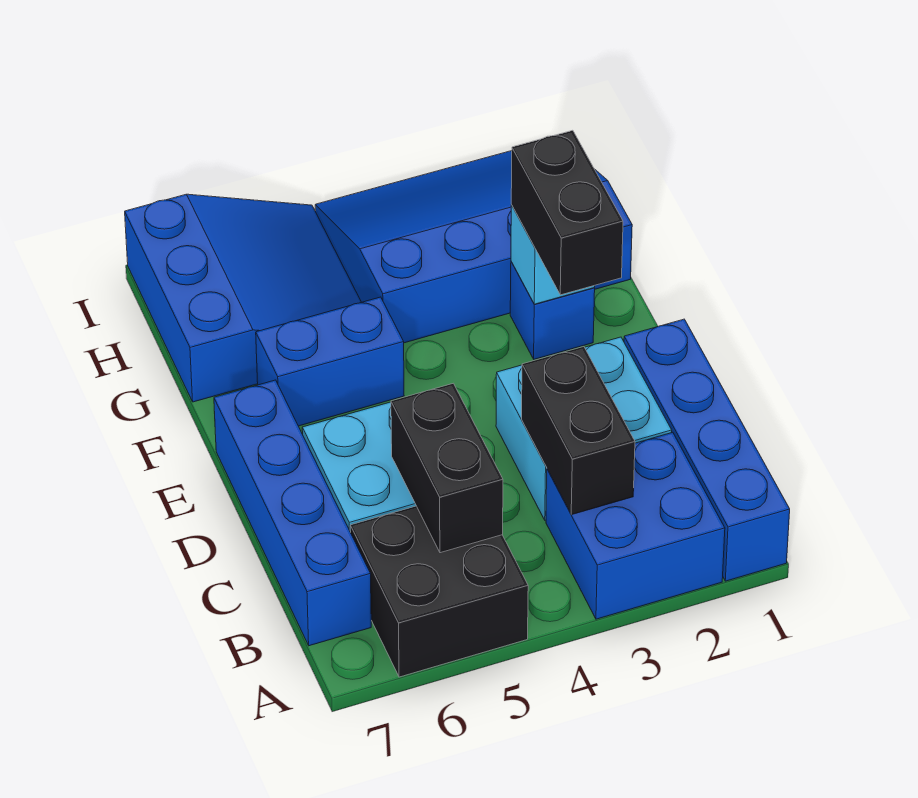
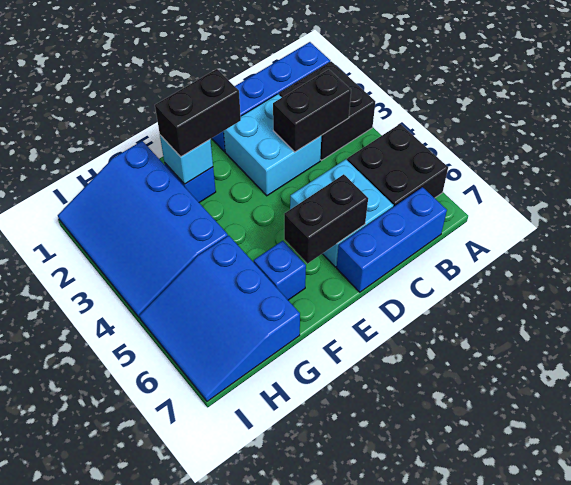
blue brick A2:B3 level 1 -> black brick A2:B3 level 1
black brick B5:C5 level 2 -> black brick D6:E6 level 2
blue brick B7:E7 level 1 -> blue brick B7:D7 level 1
blue brick F5:F6 level 1 -> blue brick F6 level 1
blue slope G5:I7 level 1 top 7 -> blue slope G5:I7 level 1 top G

